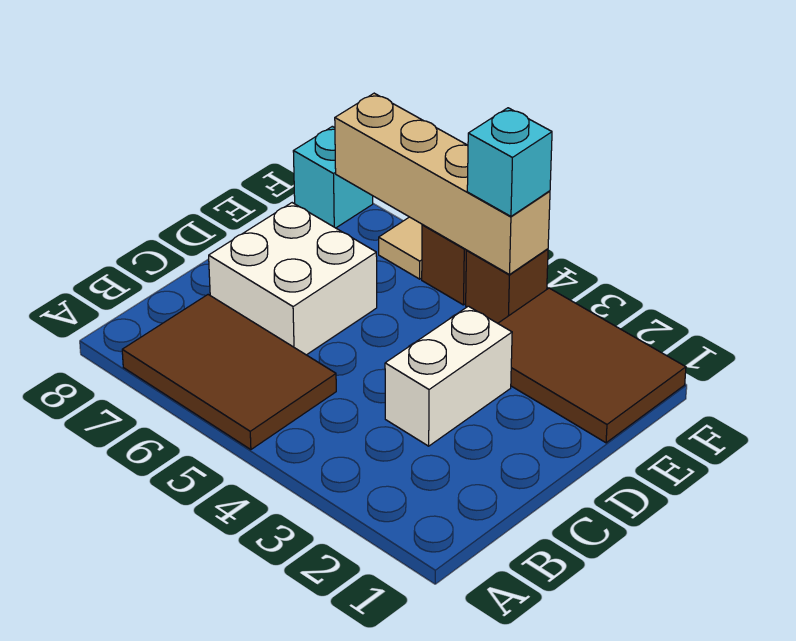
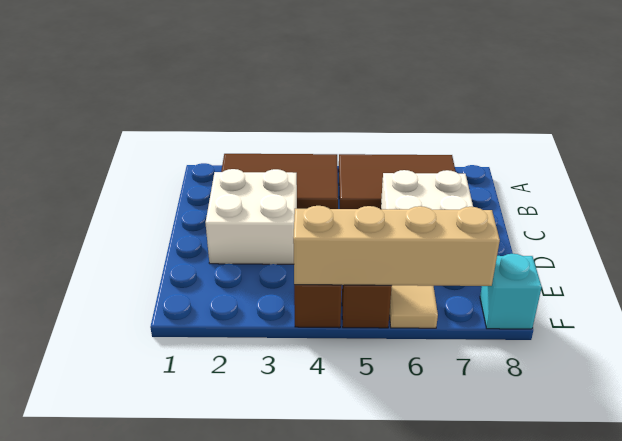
white brick C3:D3 level 1 -> white brick C2:D3 level 1
brown tile E1:F3 level 1 -> brown tile A2:B4 level 1
cyan brick F4 level 3 -> none

